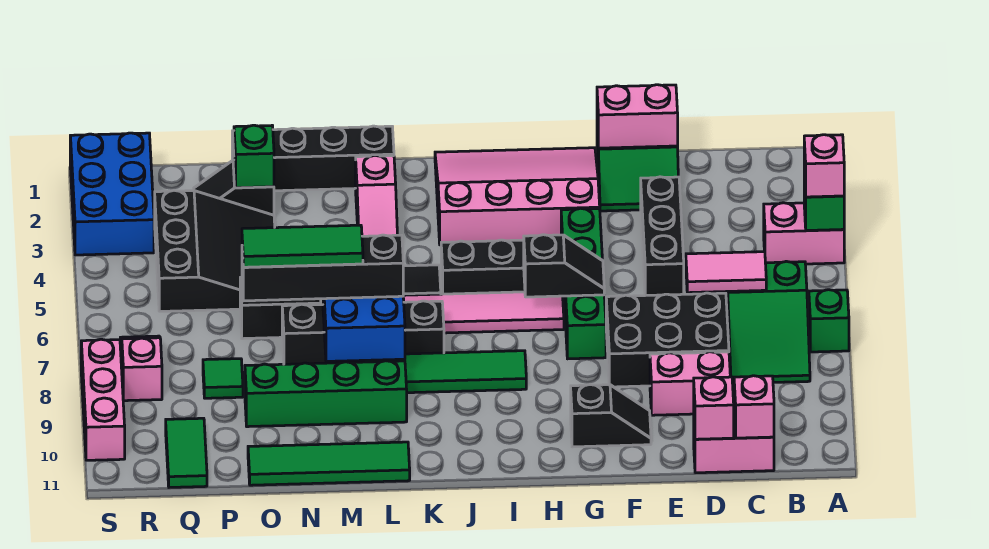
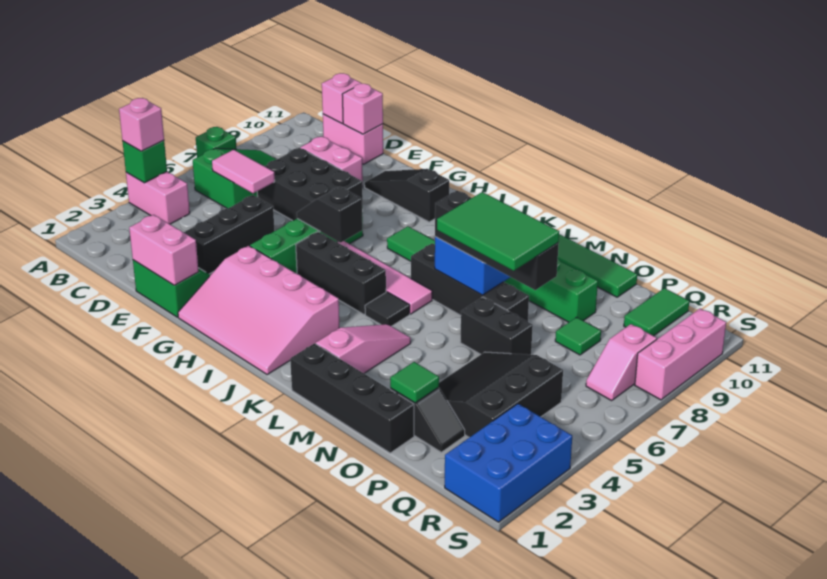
black slope F10:G10 level 1 top G -> black slope F10:H10 level 1 top H
green tile M7:O7 level 4 -> green tile M6:O7 level 4
green brick O2 level 2 -> green tile O2 level 2

